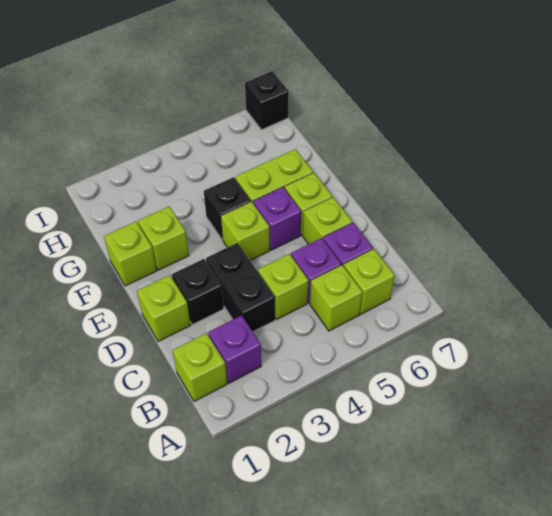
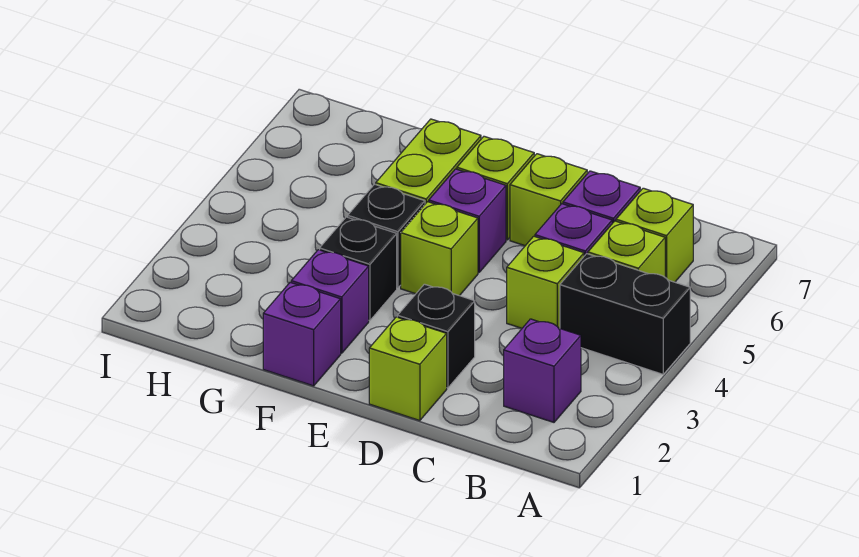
lime brick B1 level 1 -> none
black brick C3:D3 level 1 -> black brick A4:B4 level 1
lime brick F1 level 1 -> purple brick F1 level 1
lime brick F2 level 1 -> purple brick F2 level 1
black brick I7 level 1 -> black brick F3 level 1

